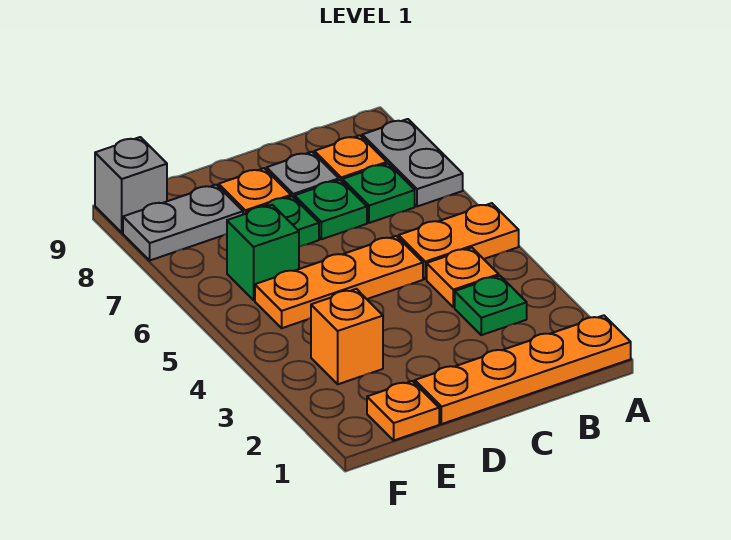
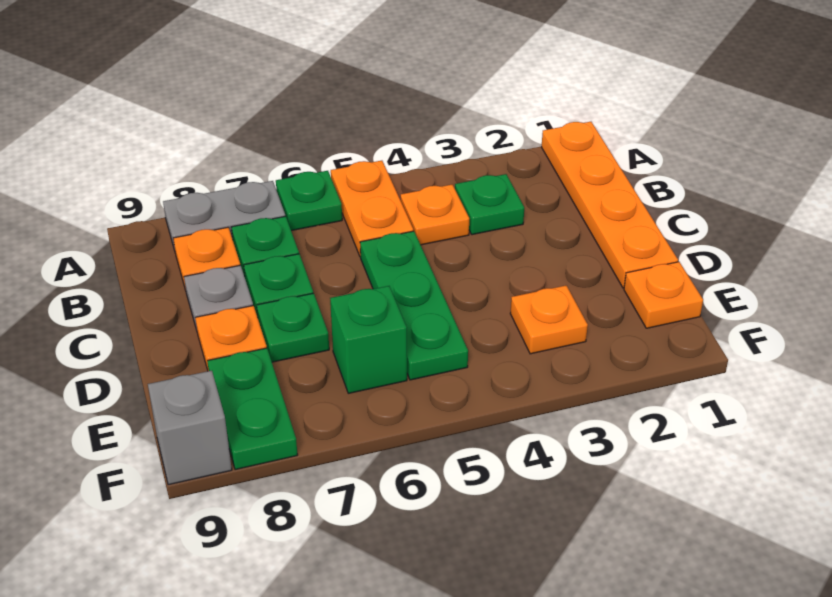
none -> green plate A6 level 1
orange plate C5:E5 level 1 -> green plate C5:E5 level 1
orange brick E3 level 1 -> orange plate E3 level 1
grey plate E8:F8 level 1 -> green plate E8:F8 level 1

